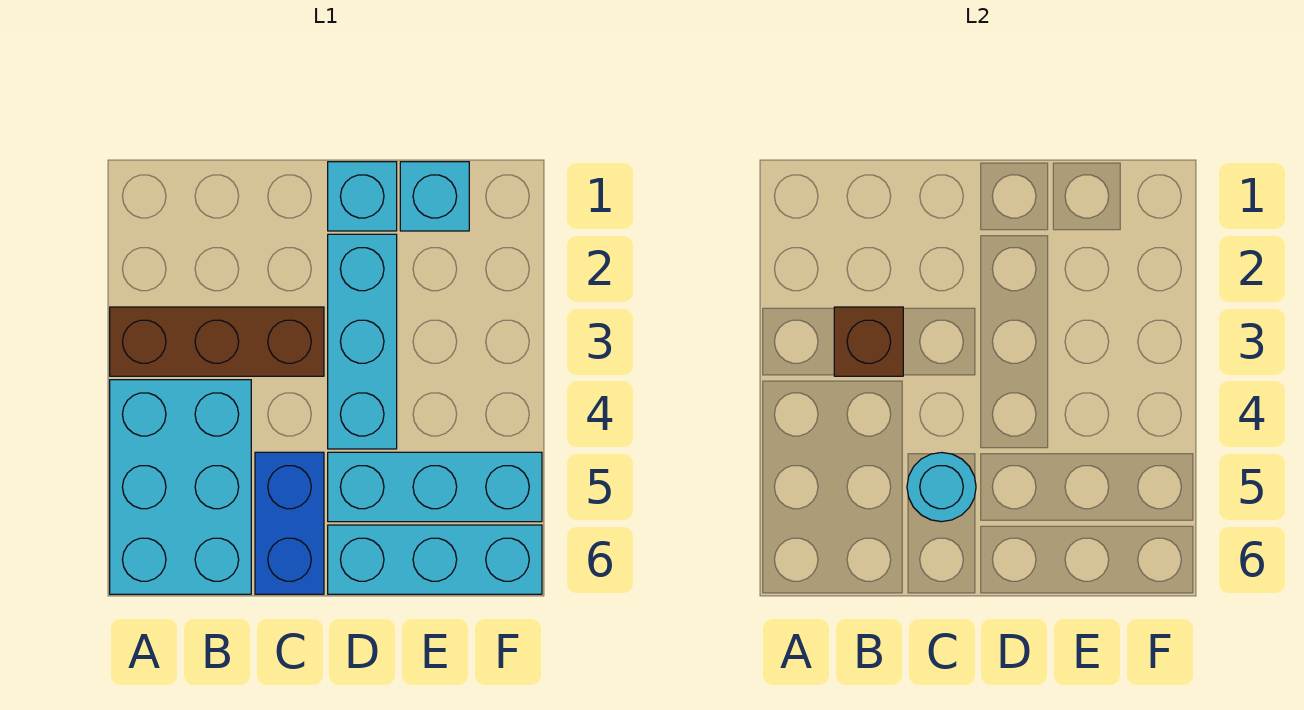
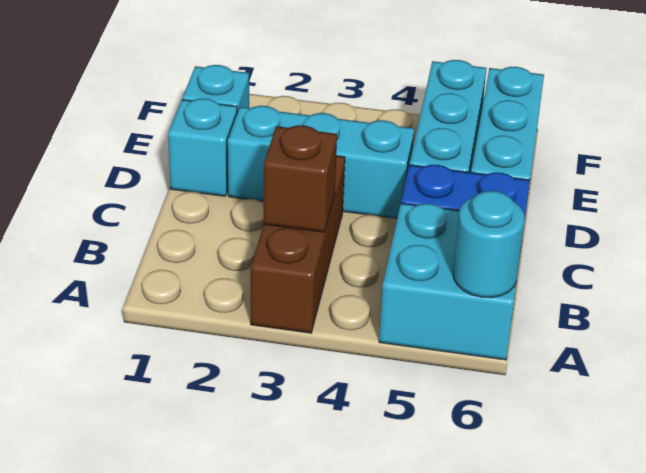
cyan brick A4:B6 level 1 -> cyan brick A5:B6 level 1
cyan round brick C5 level 2 -> cyan round brick A6 level 2

